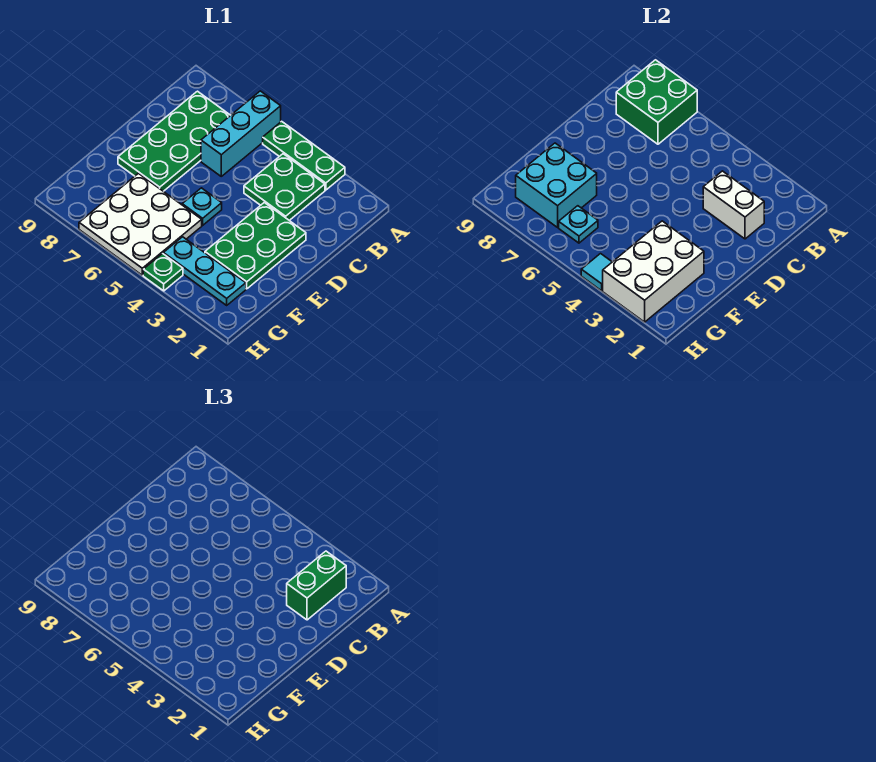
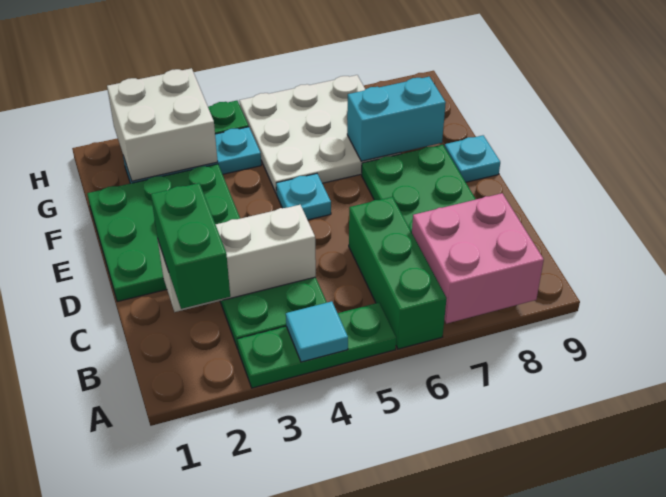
cyan brick A6:C6 level 1 -> green brick A6:C6 level 1
green brick A7:B8 level 2 -> pink brick A7:B8 level 2
white brick C2:C3 level 2 -> white brick C2:C4 level 2
green plate D2:F3 level 1 -> green plate D1:F3 level 1
white brick F2:H3 level 2 -> white brick G2:H3 level 2
cyan brick F7:G8 level 2 -> cyan brick F7:F8 level 2
cyan plate G6 level 2 -> cyan plate E9 level 1
cyan tile H4 level 2 -> cyan tile A4 level 2

